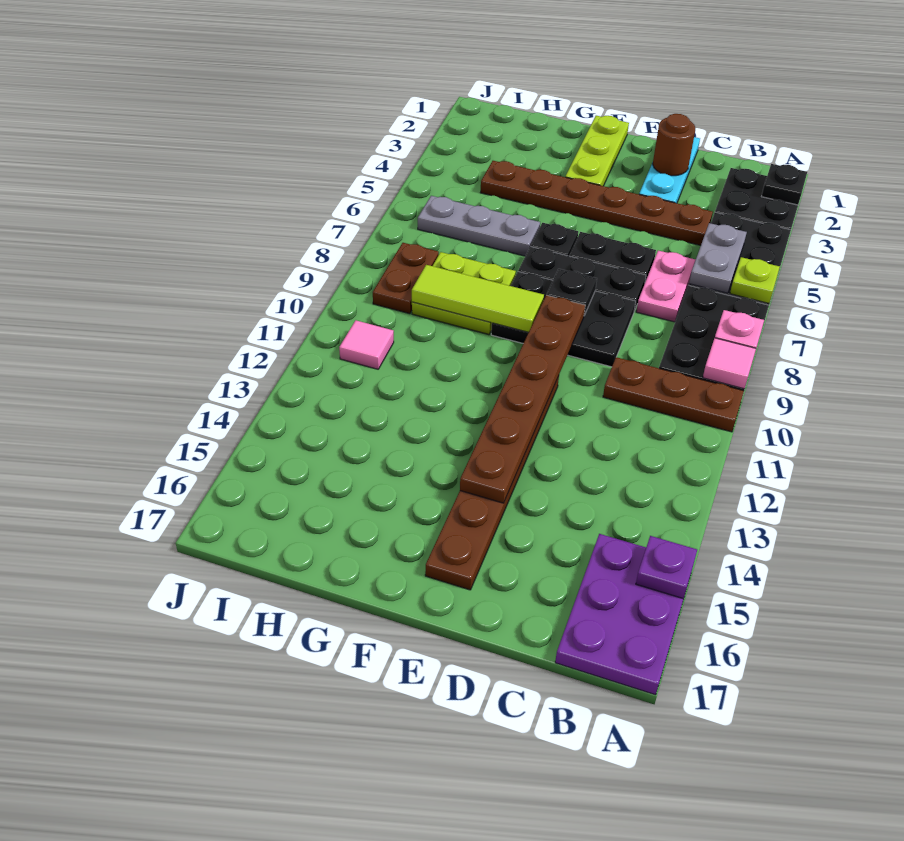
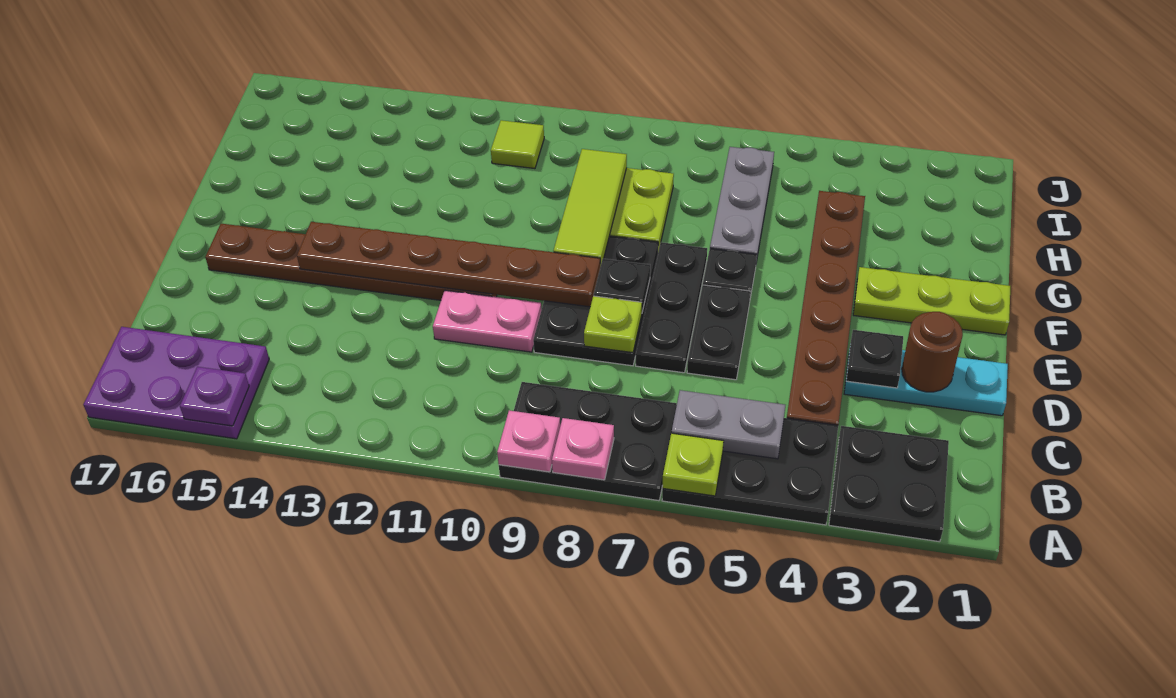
black plate A2 level 2 -> black plate D3 level 2
pink tile A9 level 2 -> pink plate A9 level 2
brown plate A10:C10 level 1 -> none
pink plate C6:C7 level 1 -> pink plate D10:D11 level 1
none -> lime plate D8 level 2
brown plate I8:I9 level 1 -> none
pink tile I11 level 1 -> lime tile I11 level 1

